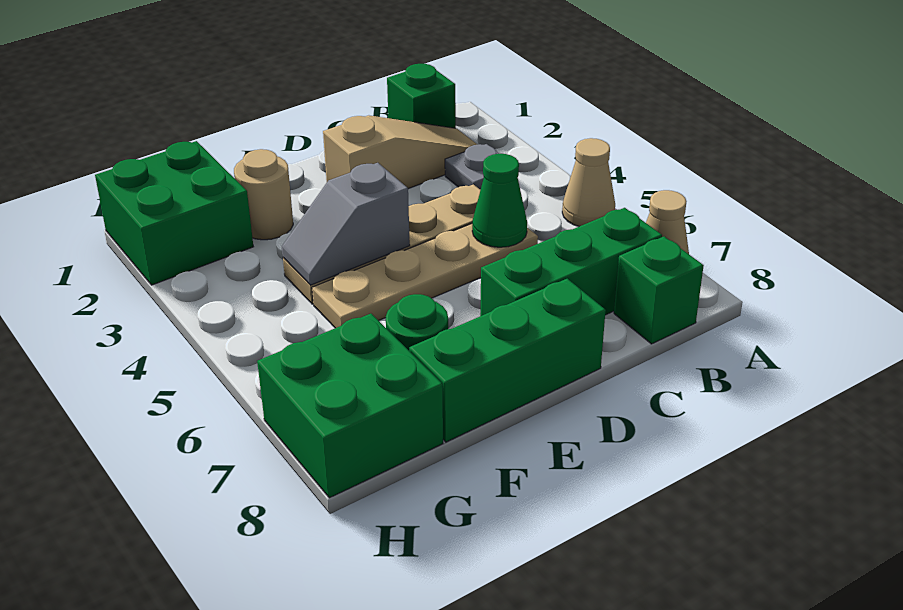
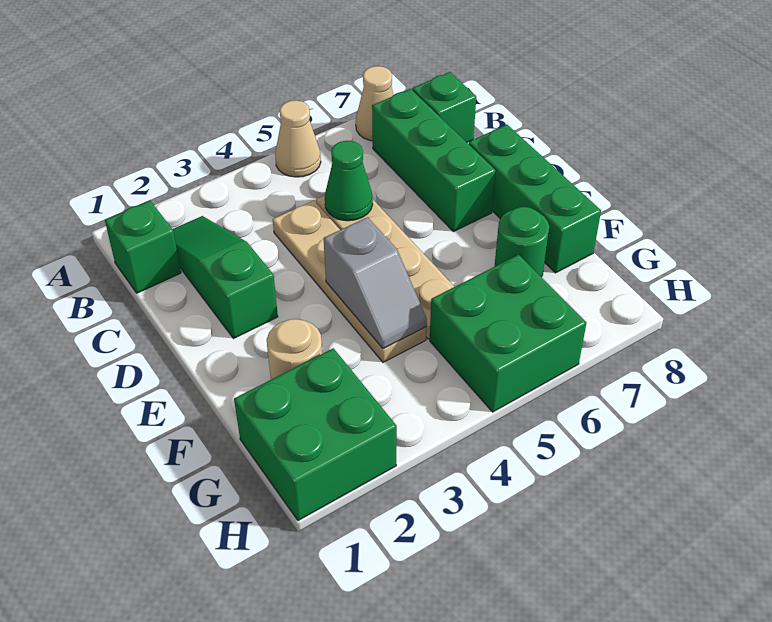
tan slope B2:D2 level 1 top D -> green slope B2:D2 level 1 top D
grey plate B3 level 1 -> none
green brick G7:H8 level 1 -> green brick G5:H6 level 1

